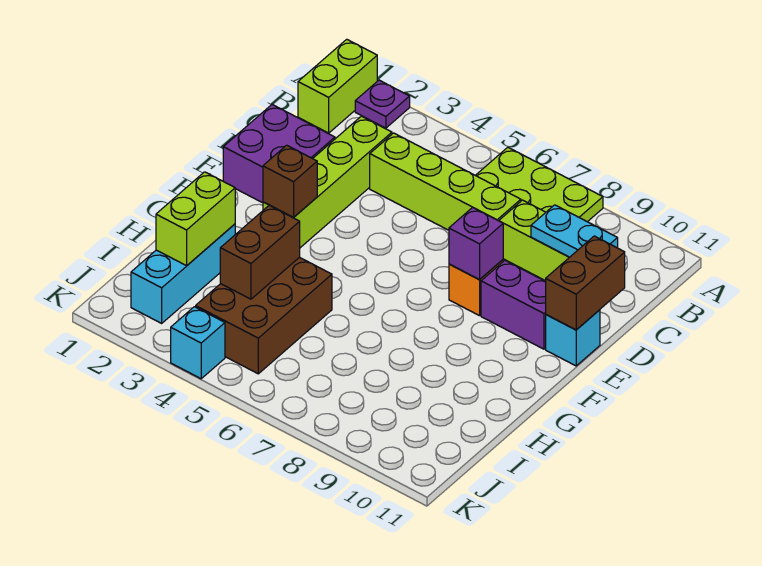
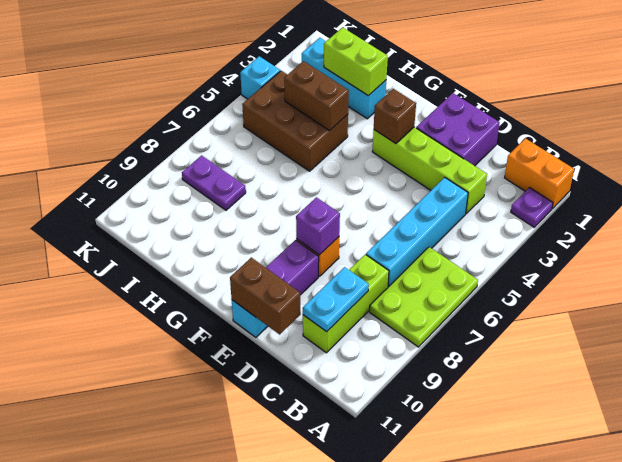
lime brick A1:B1 level 1 -> orange brick A1:B1 level 1
lime brick C4:C7 level 1 -> cyan brick C4:C7 level 1
none -> purple plate I8:J8 level 1

